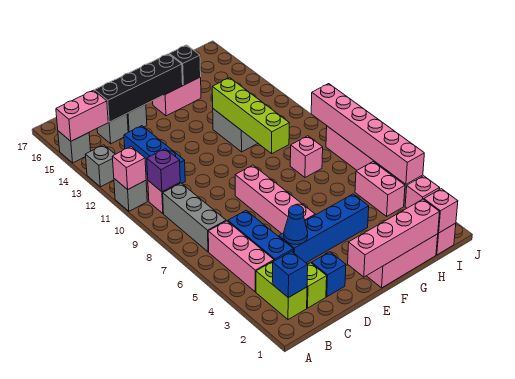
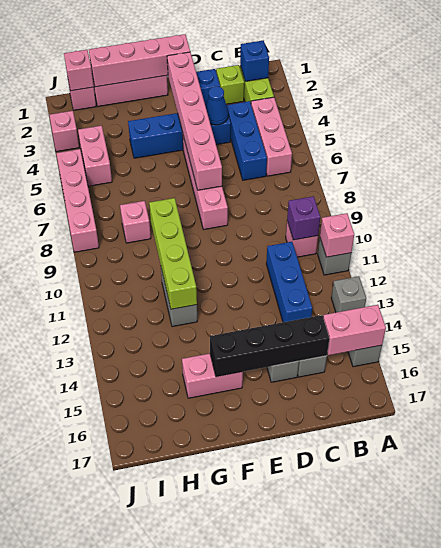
grey brick B7:B9 level 1 -> none
black brick G15 level 2 -> none
pink brick J4:J9 level 2 -> pink brick E2:E7 level 2

